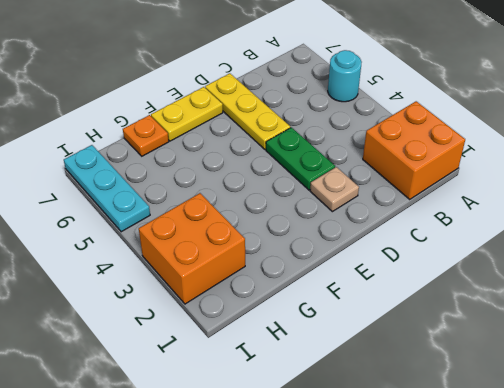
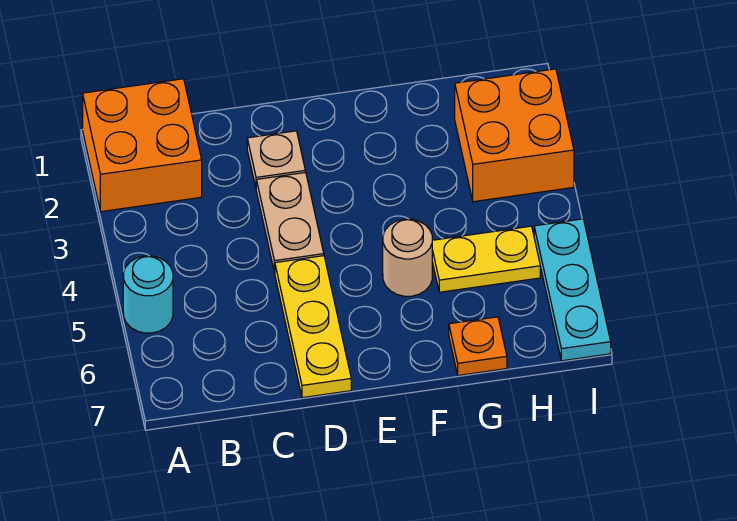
green plate D3:D4 level 1 -> tan plate D3:D4 level 1
yellow plate E7:F7 level 1 -> yellow plate G5:H5 level 1
none -> tan round brick F5 level 1

